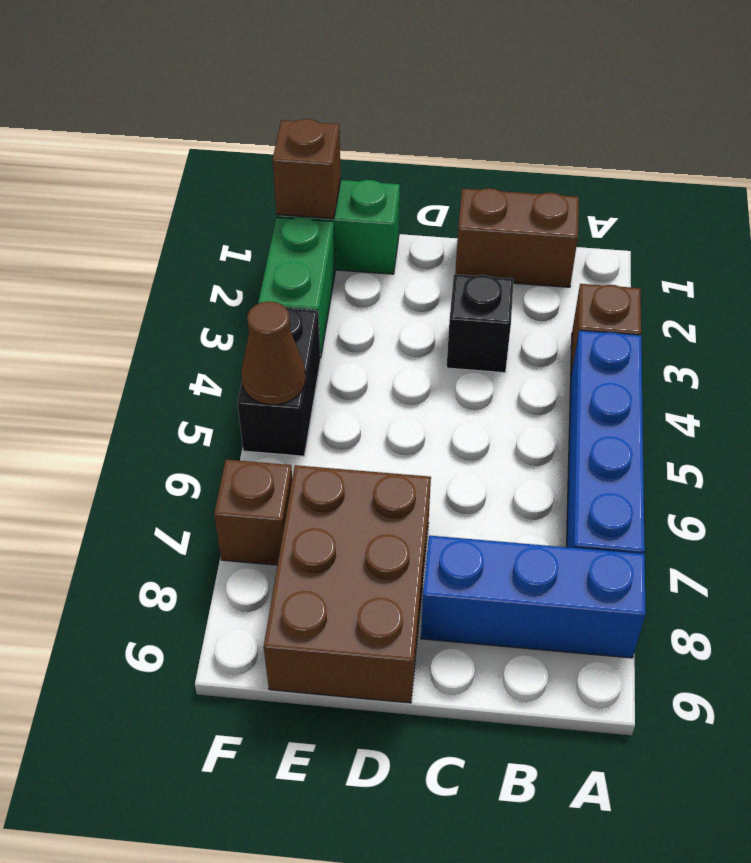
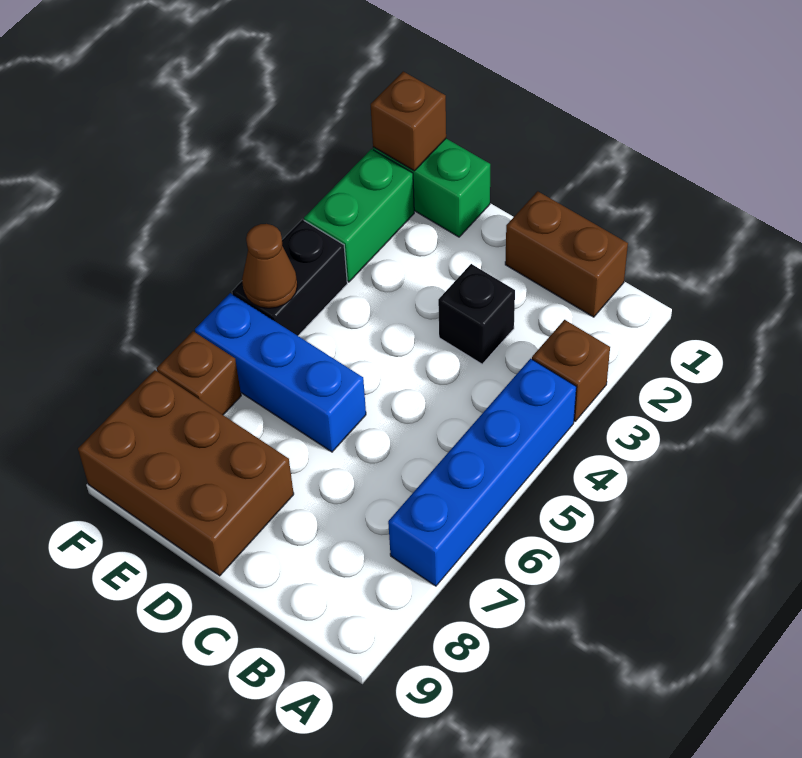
blue brick A8:C8 level 1 -> blue brick D6:F6 level 1
brown brick D7:E9 level 1 -> brown brick D8:F9 level 1

